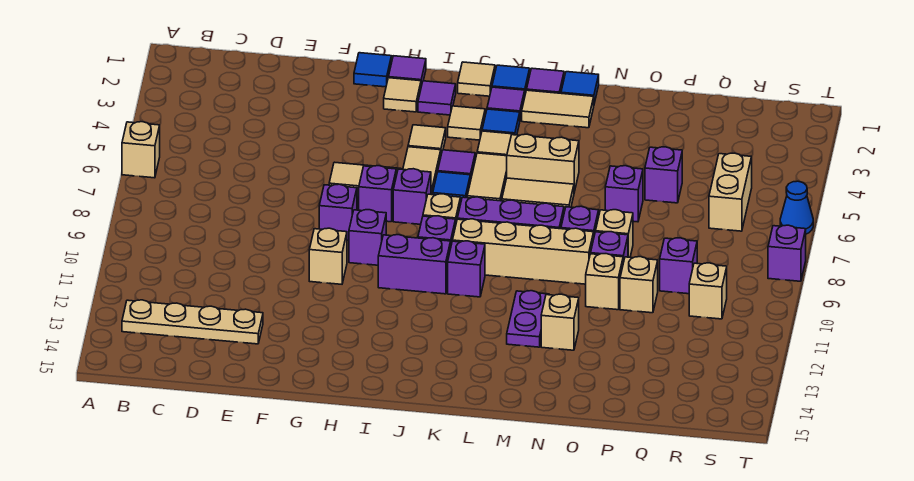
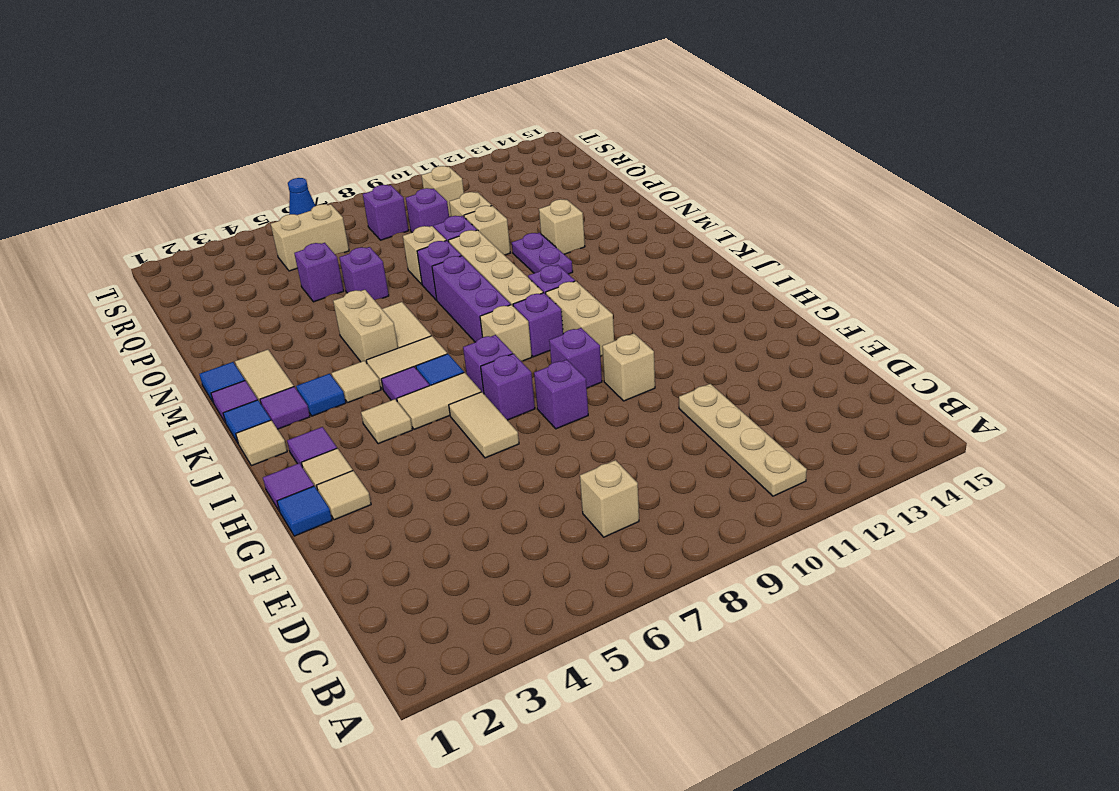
tan brick A6 level 1 -> tan brick C7 level 1
tan plate B13:E13 level 1 -> tan plate B11:E11 level 1
purple brick I10:J10 level 1 -> tan brick I10:J10 level 1
tan tile J3 level 1 -> tan tile G2 level 1
purple plate M11:M12 level 1 -> purple plate M11:N11 level 1
purple brick T8 level 1 -> purple brick R8 level 1

